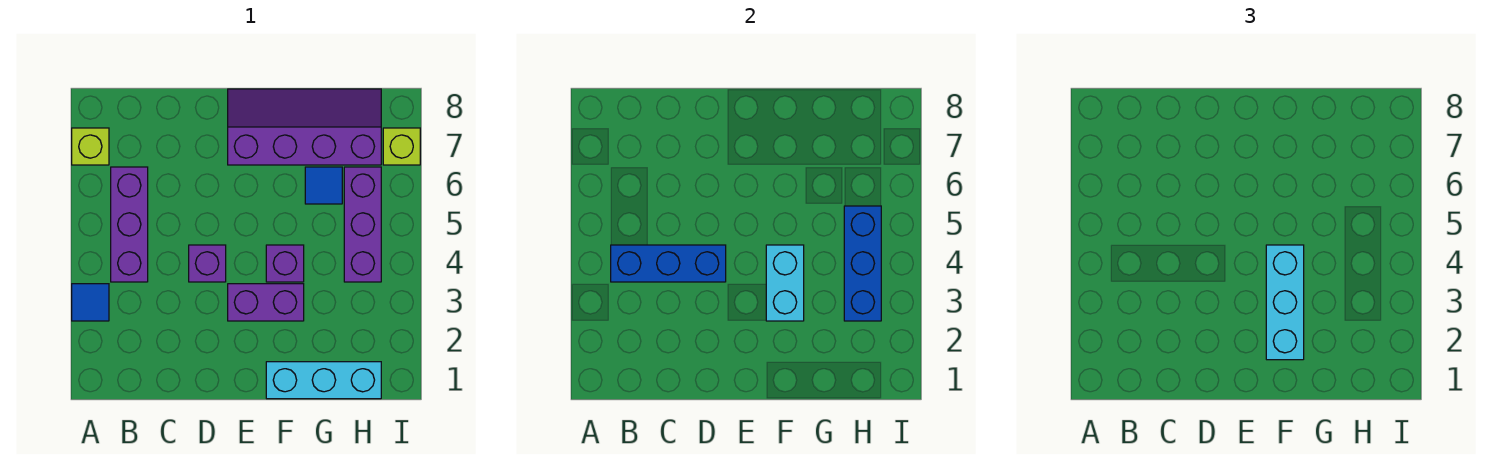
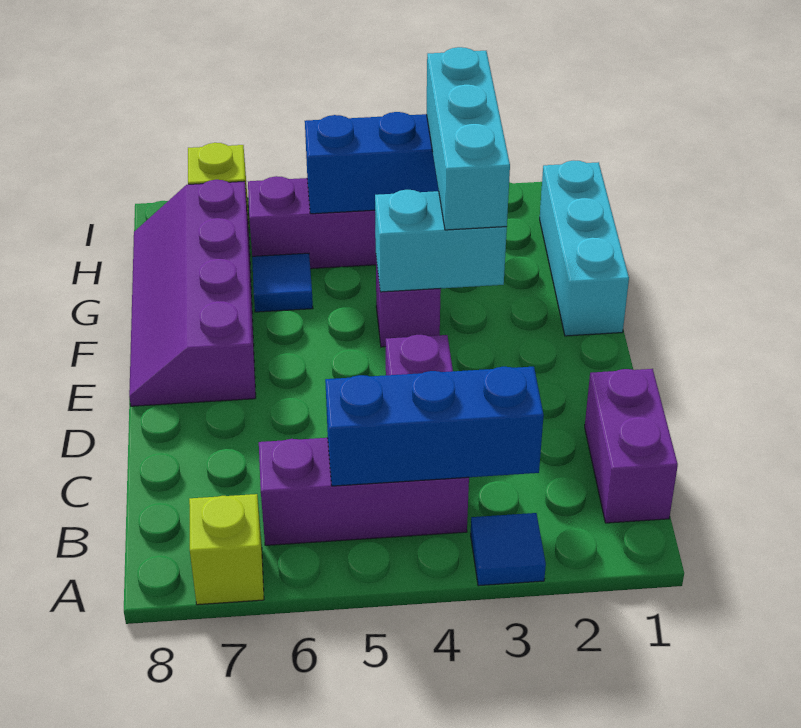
blue brick B4:D4 level 2 -> blue brick B3:B5 level 2
purple brick E3:F3 level 1 -> purple brick B1:C1 level 1
cyan brick F2:F4 level 3 -> cyan brick F3:H3 level 3

